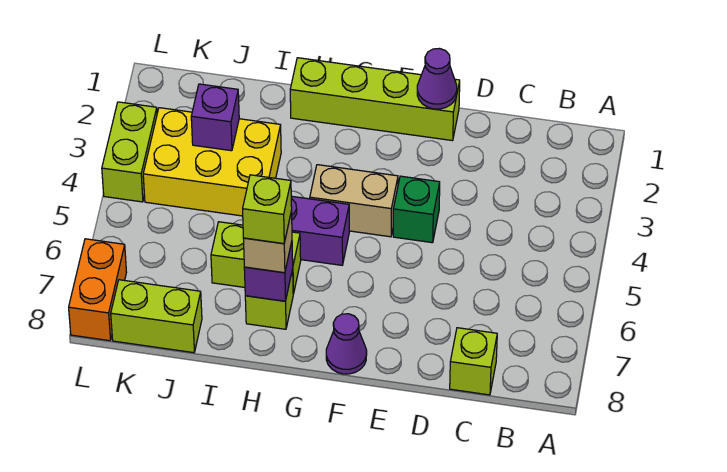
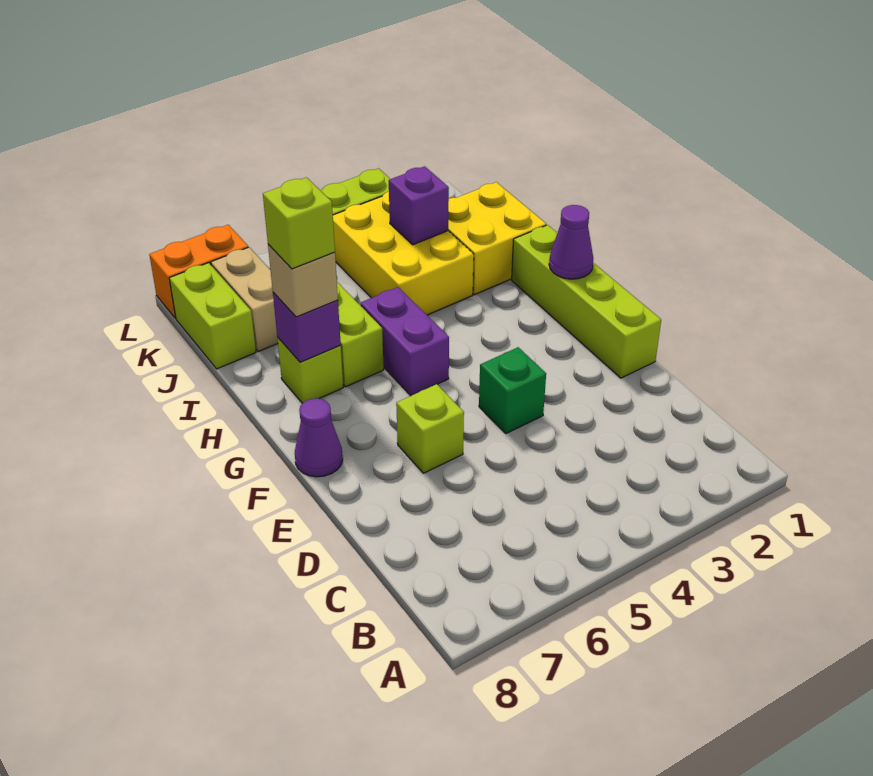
lime brick C8 level 1 -> lime brick E6 level 1
purple cone E1 level 2 -> purple cone G1 level 2
tan brick F4:G4 level 1 -> tan brick J7:K7 level 1
none -> yellow brick I1:J2 level 1

